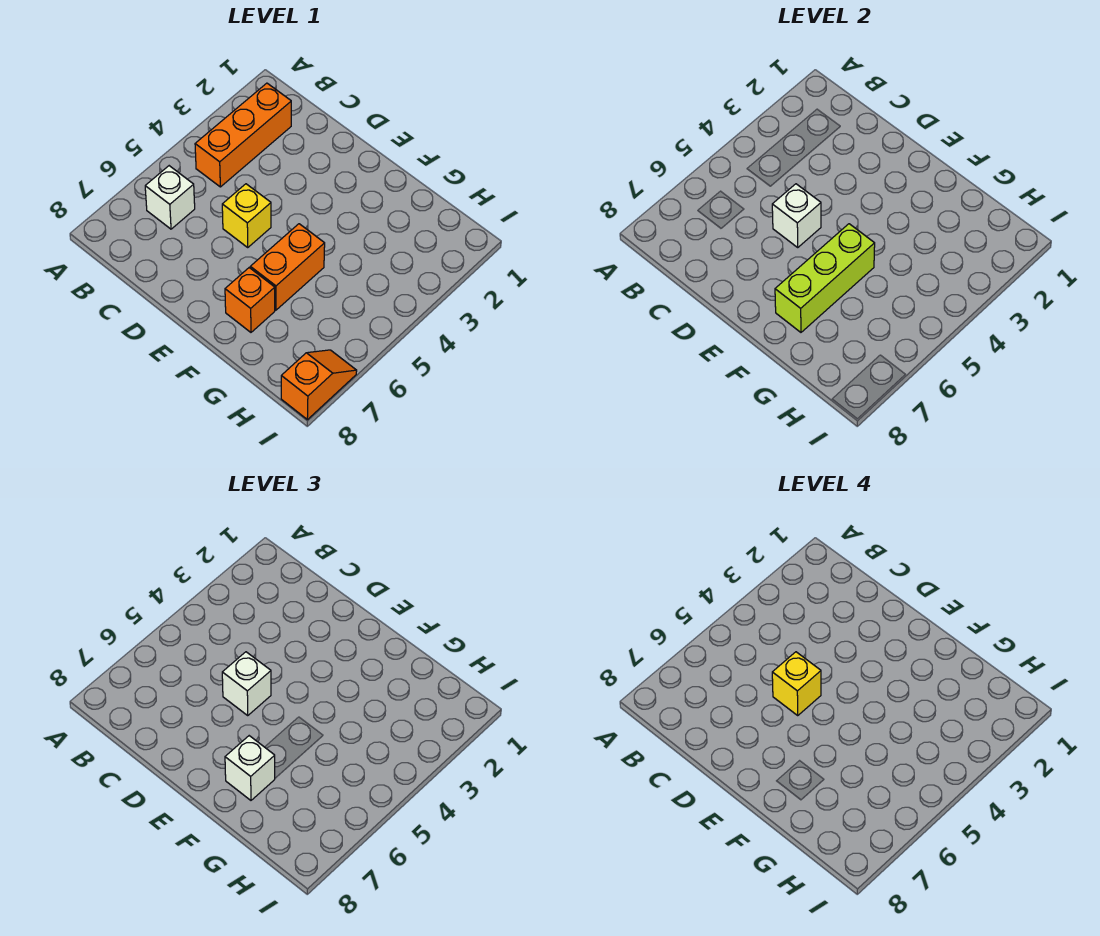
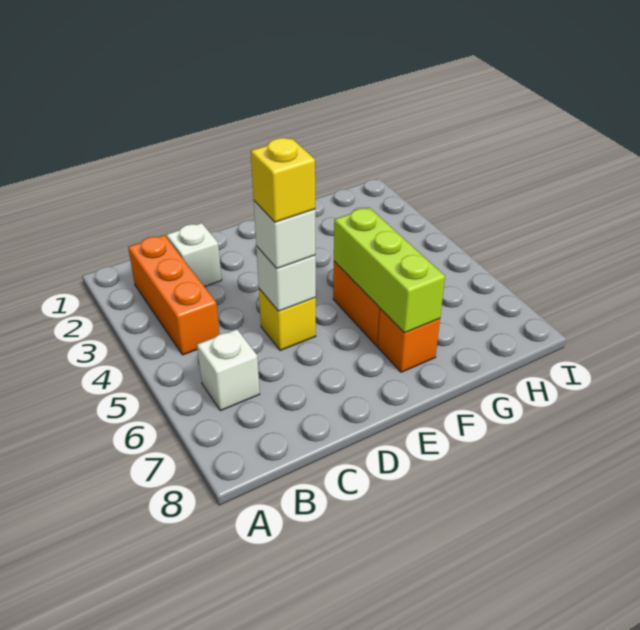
white brick F7 level 3 -> white brick C2 level 1
orange slope I7:I8 level 1 top 8 -> none

